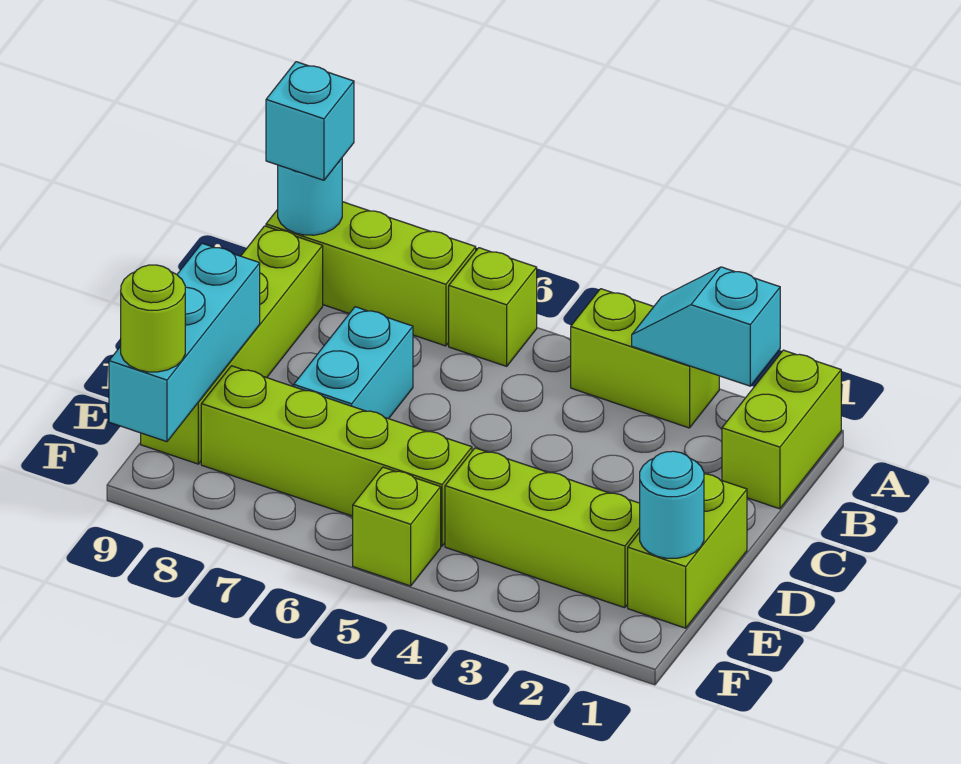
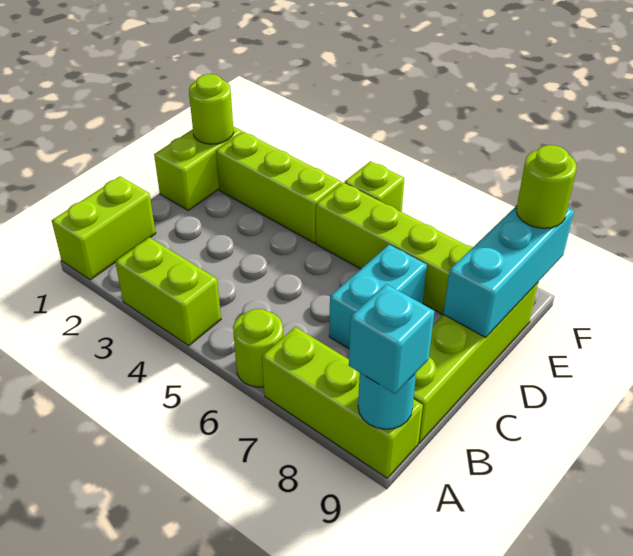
cyan slope A2:A3 level 2 top 2 -> none
lime brick A6 level 1 -> lime round brick A6 level 1
cyan round brick E1 level 2 -> lime round brick E1 level 2

